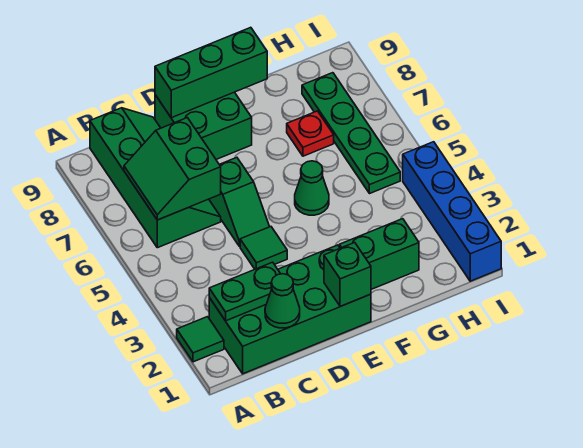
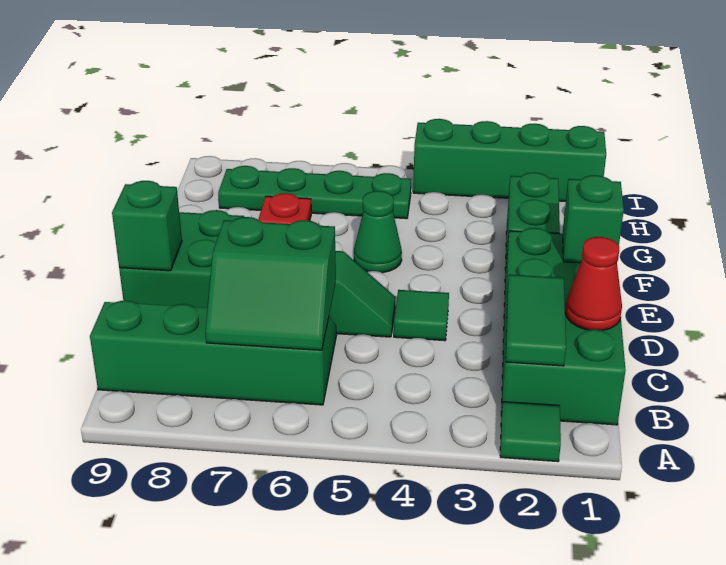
green plate B2:C2 level 2 -> green tile B2:C2 level 2
green cone C1 level 2 -> red cone C1 level 2
green brick D9:F9 level 2 -> green brick D9 level 2
blue brick I1:I4 level 1 -> green brick I1:I4 level 1

